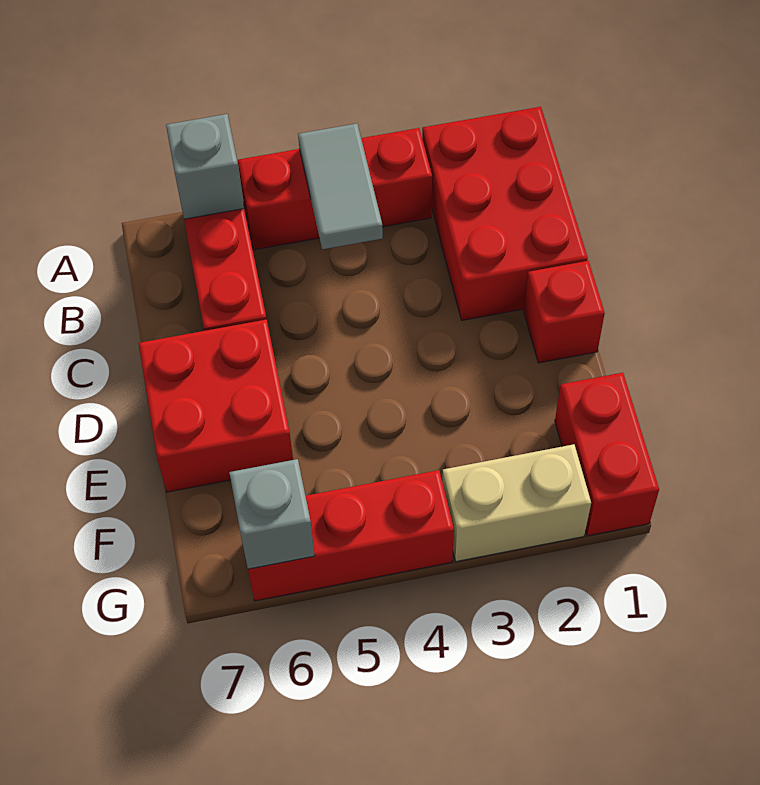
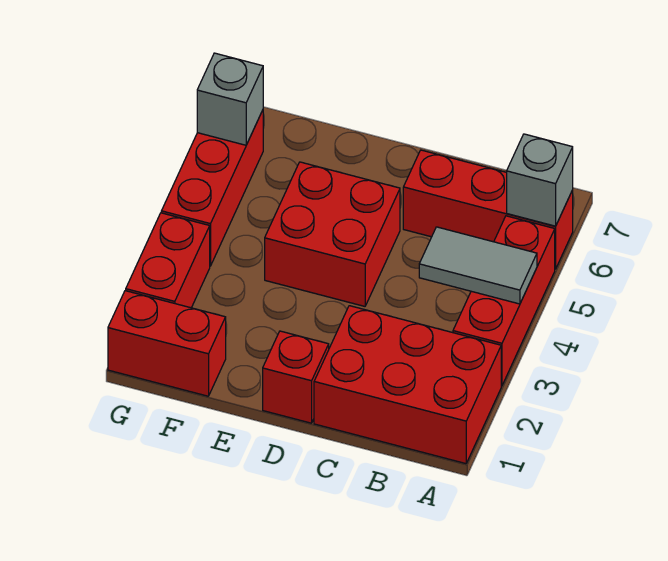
red brick D6:E7 level 1 -> red brick D4:E5 level 1
tan brick G2:G3 level 1 -> red brick G2:G3 level 1

